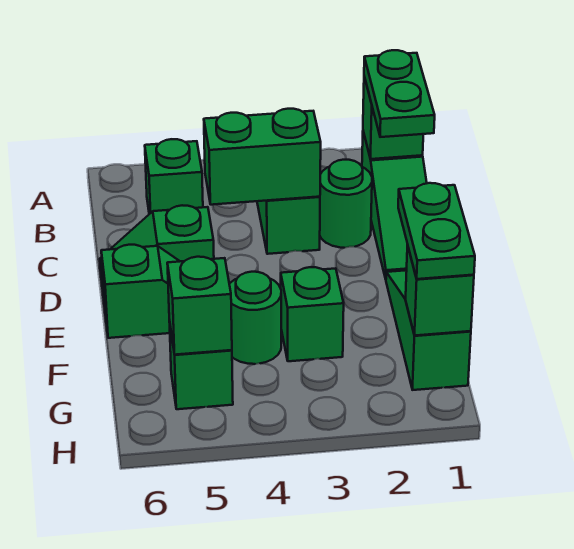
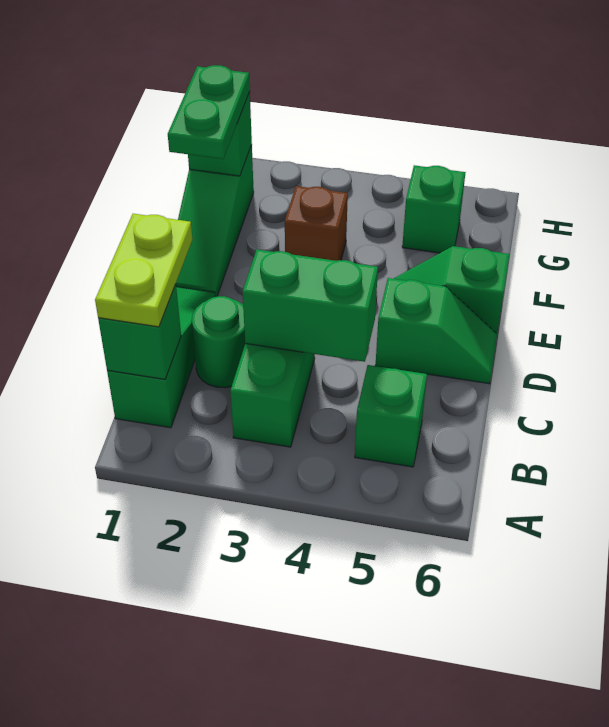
green plate B1:C1 level 3 -> lime plate B1:C1 level 3
green brick F3 level 1 -> brown brick F3 level 1
green round brick F4 level 1 -> none
green brick G5 level 2 -> none

